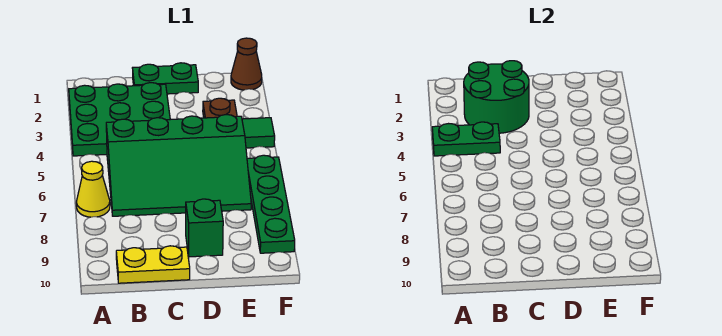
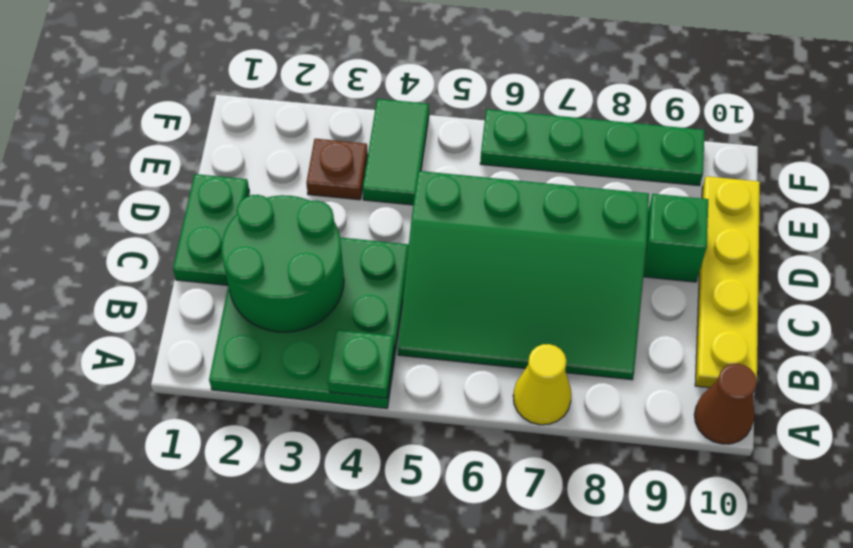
green plate A4:B4 level 2 -> green plate A4 level 2
green slope B5:E7 level 1 top 5 -> green slope B5:D8 level 1 top D
yellow plate B10:C10 level 1 -> yellow plate B10:E10 level 1
brown cone F1 level 1 -> brown cone A10 level 1

